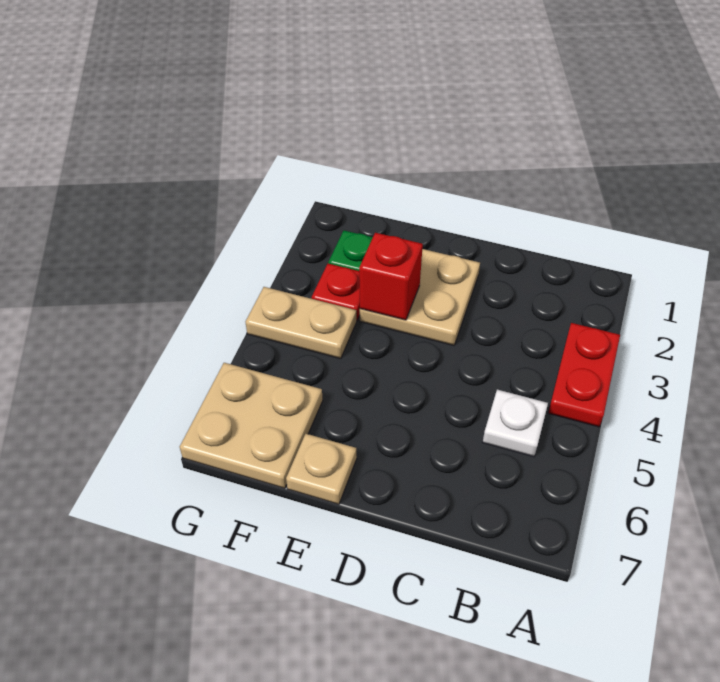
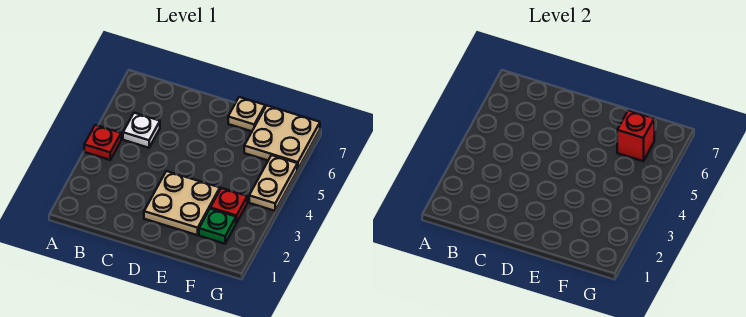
red plate A3:A4 level 1 -> red plate A4 level 1
red brick E3 level 2 -> red brick F6 level 2
tan plate F4:G4 level 1 -> tan plate G4:G5 level 1

